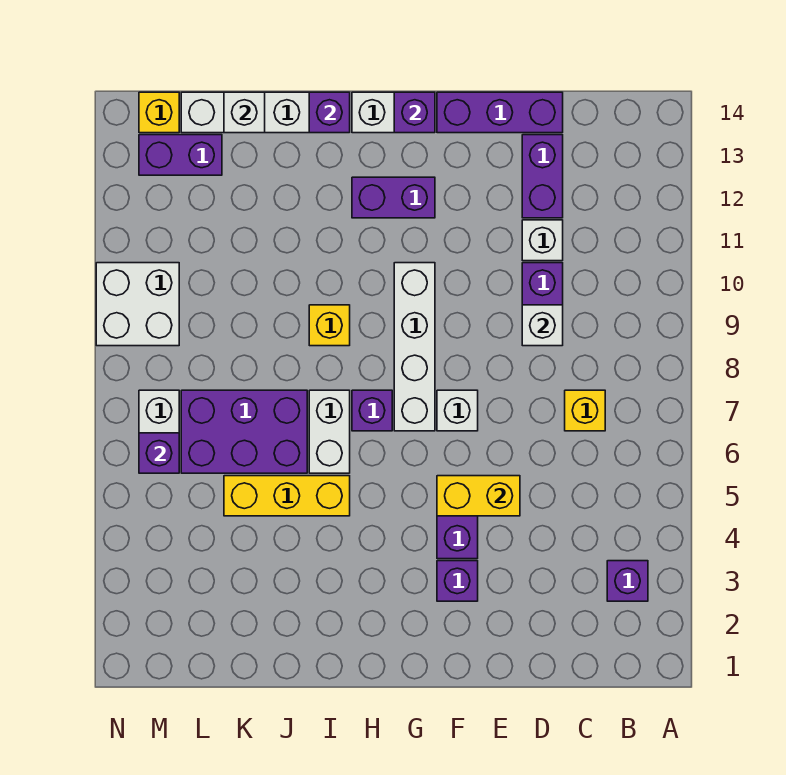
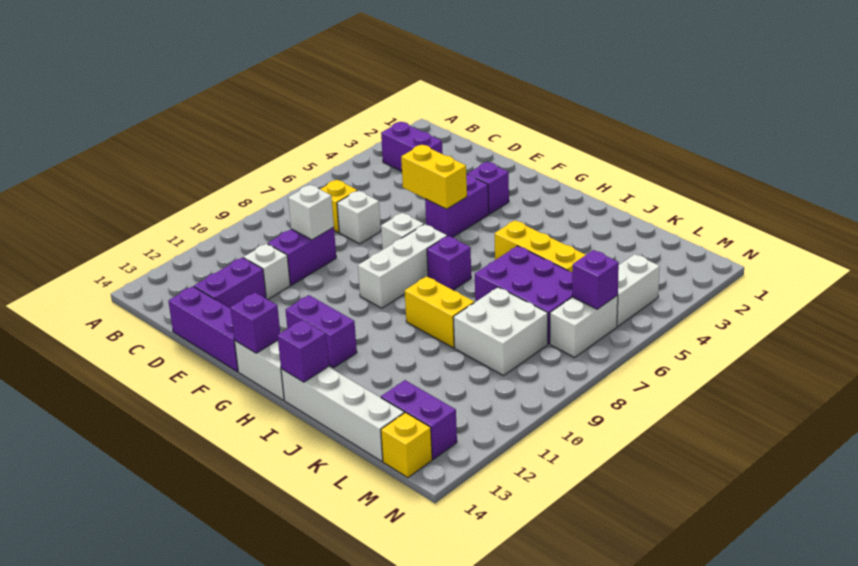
purple brick B3 level 1 -> purple brick B3:C3 level 1
white brick G7:G10 level 1 -> white brick G7:G9 level 1
white brick I6:I7 level 1 -> white brick M4:M5 level 1
yellow brick I9 level 1 -> yellow brick I9:J9 level 1
white brick K14 level 2 -> white brick D7 level 1
white brick M9:N10 level 1 -> white brick K8:L9 level 1

